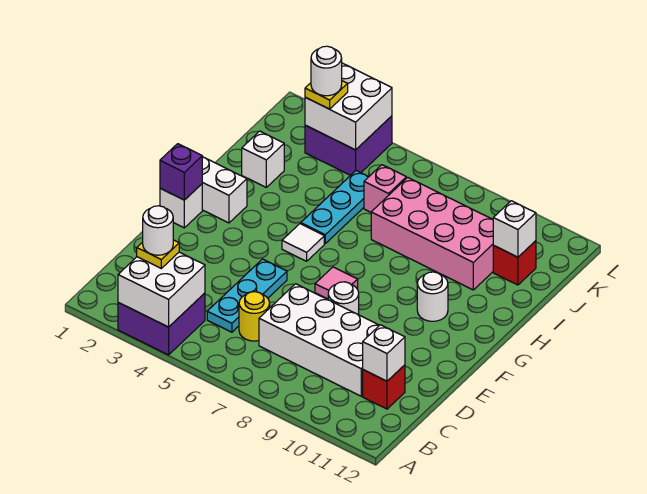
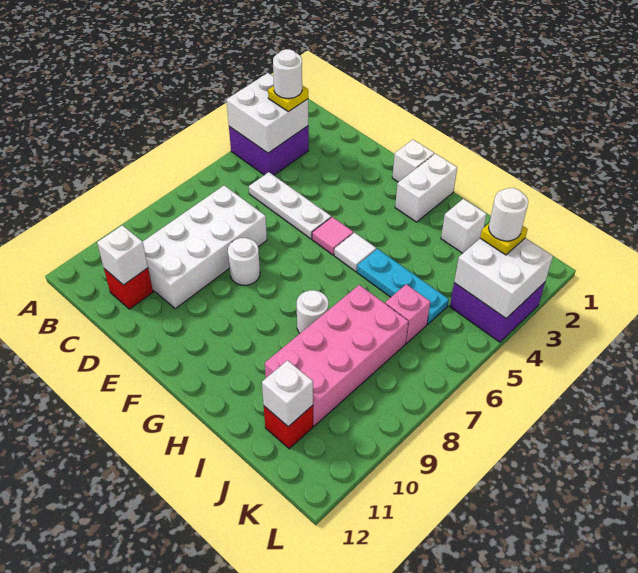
cyan plate C5:E5 level 1 -> white plate C5:E5 level 1
yellow round brick C6 level 1 -> none
purple brick F1 level 2 -> none
pink tile F7 level 1 -> pink tile F5 level 1
white round brick G10 level 1 -> white round brick H8 level 1

